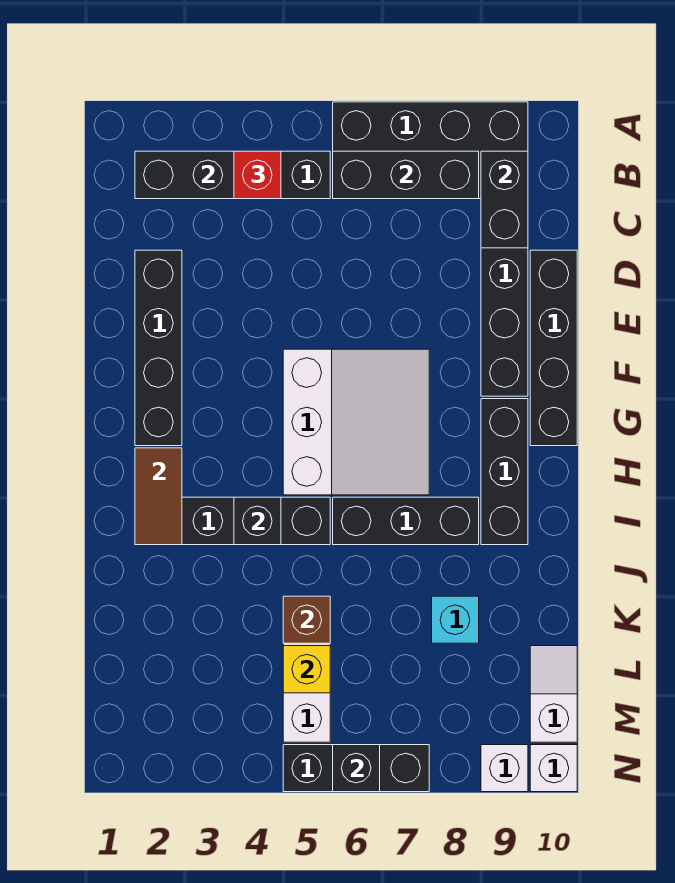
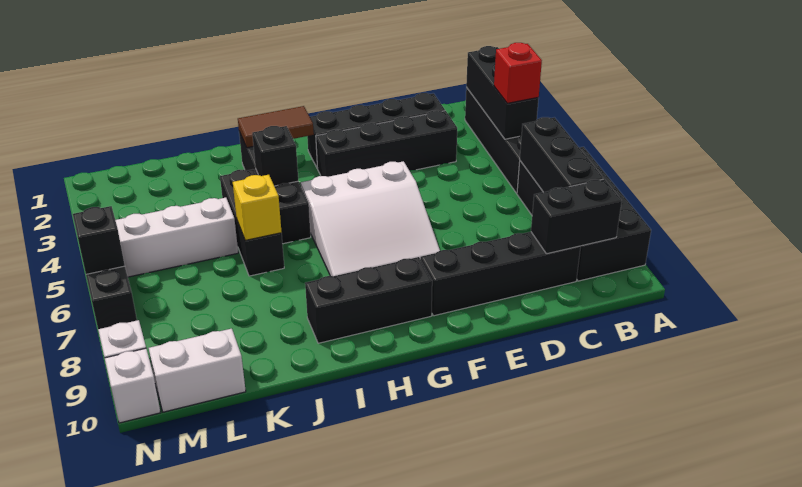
black brick D10:G10 level 1 -> black brick D3:G3 level 1
black brick I6:I8 level 1 -> black brick J4:J6 level 1
brown brick K5 level 2 -> none
cyan brick K8 level 1 -> none
yellow brick L5 level 2 -> yellow brick J6 level 2
white slope L10:M10 level 1 top M -> white brick L10:M10 level 1

